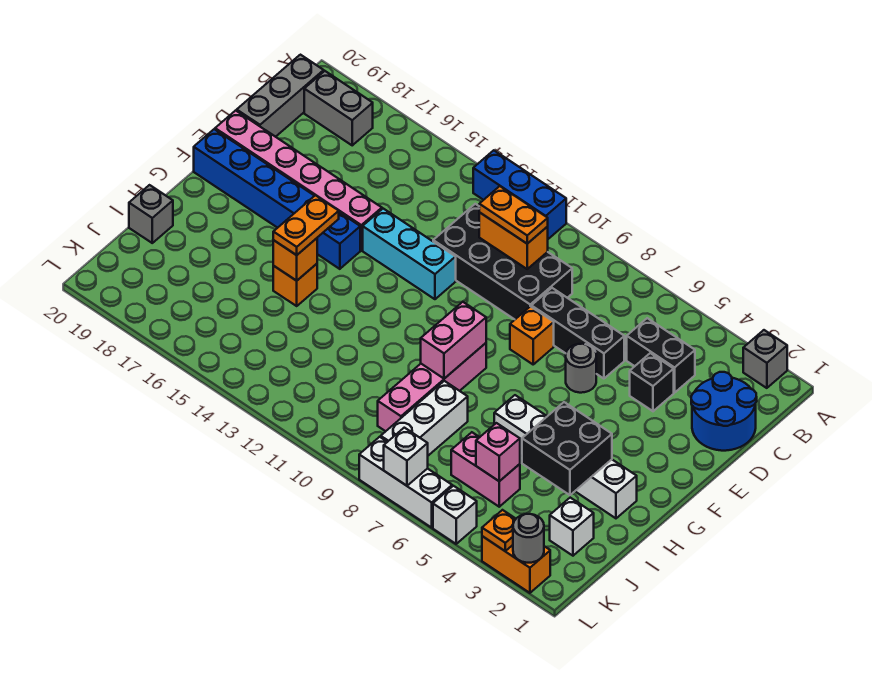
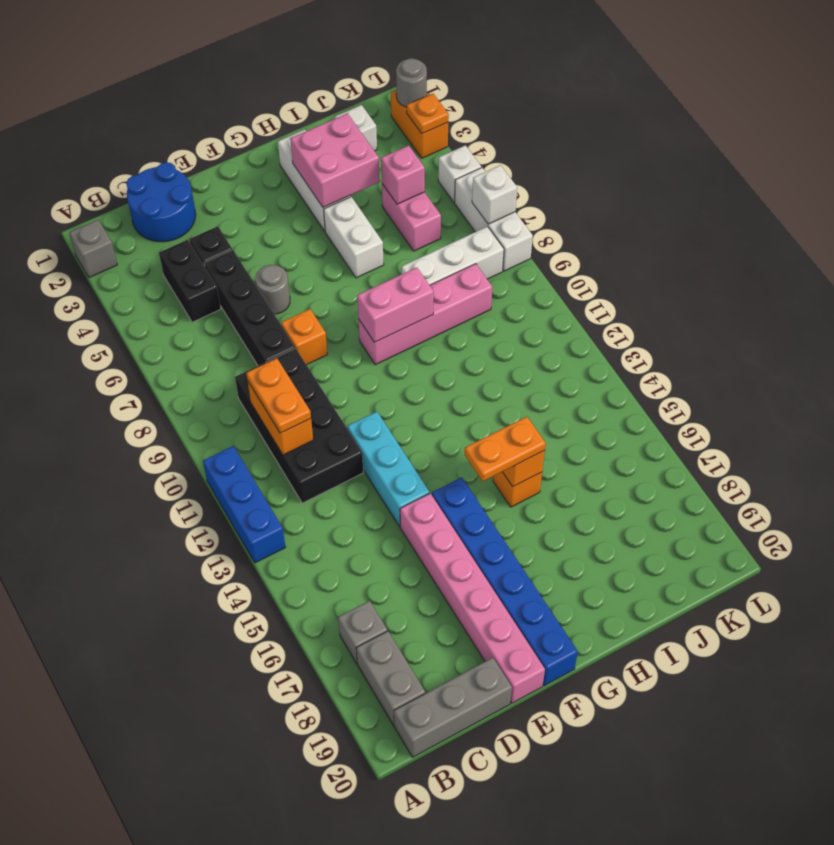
black brick D6:D8 level 1 -> black brick D5:D8 level 1
black brick H3:I4 level 2 -> pink brick H3:I4 level 2
grey brick I20 level 1 -> grey brick B17 level 1

